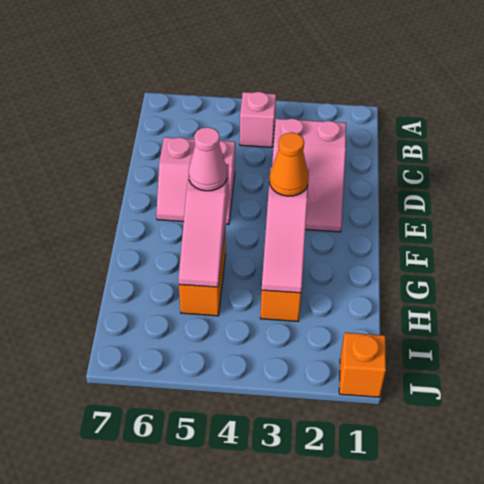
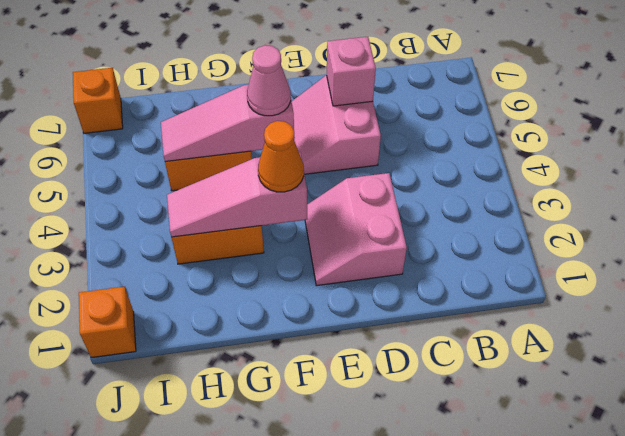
pink brick B4 level 1 -> pink brick D6 level 2
pink slope C2:E3 level 1 top C -> pink slope D2:E3 level 1 top D
none -> orange brick J7 level 1

